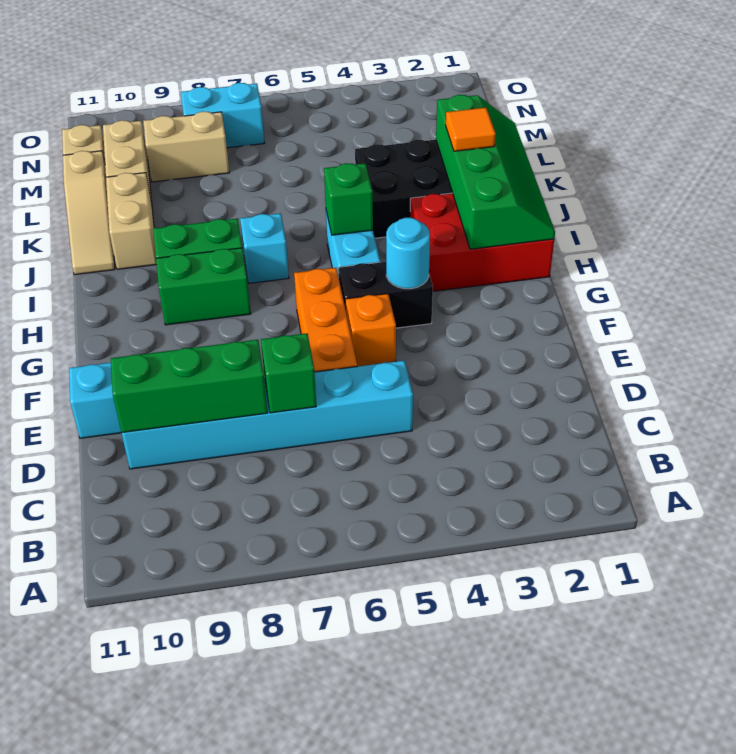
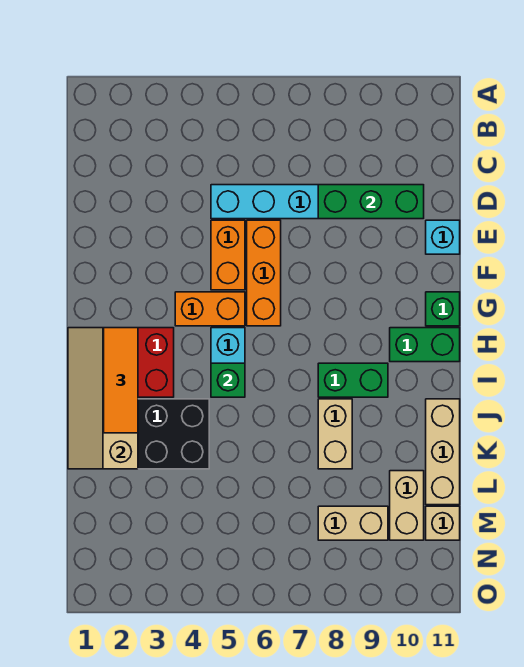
green brick D7 level 2 -> green brick G11 level 1
orange brick F5 level 1 -> orange brick E5:F5 level 1
black brick G4:G5 level 1 -> orange brick G4:G5 level 1
cyan round brick G4 level 2 -> none
green slope H1:K2 level 2 top 2 -> tan slope H1:K2 level 2 top 2
green brick H8:H9 level 1 -> green brick H10:H11 level 1
cyan brick I7 level 1 -> none
orange tile J2 level 3 -> orange tile H2:J2 level 3
tan brick J10:K10 level 1 -> tan brick J8:K8 level 1
tan slope J11:L11 level 1 top L -> tan brick J11:L11 level 1
cyan brick N7:N8 level 1 -> none

